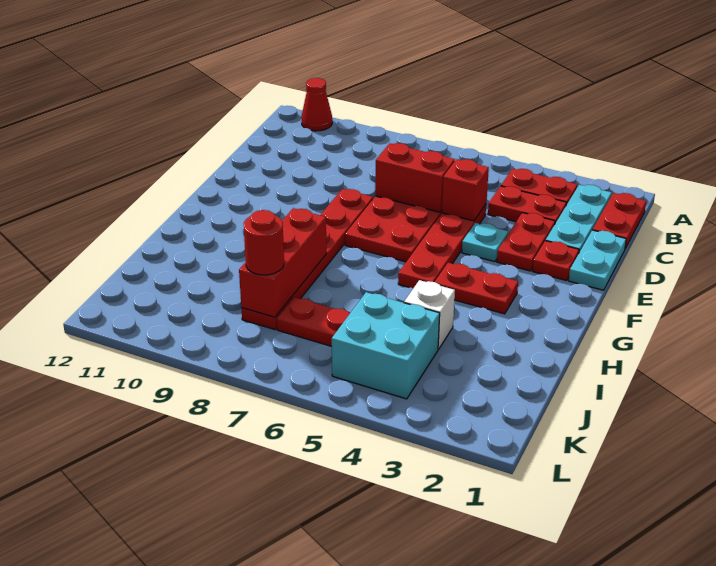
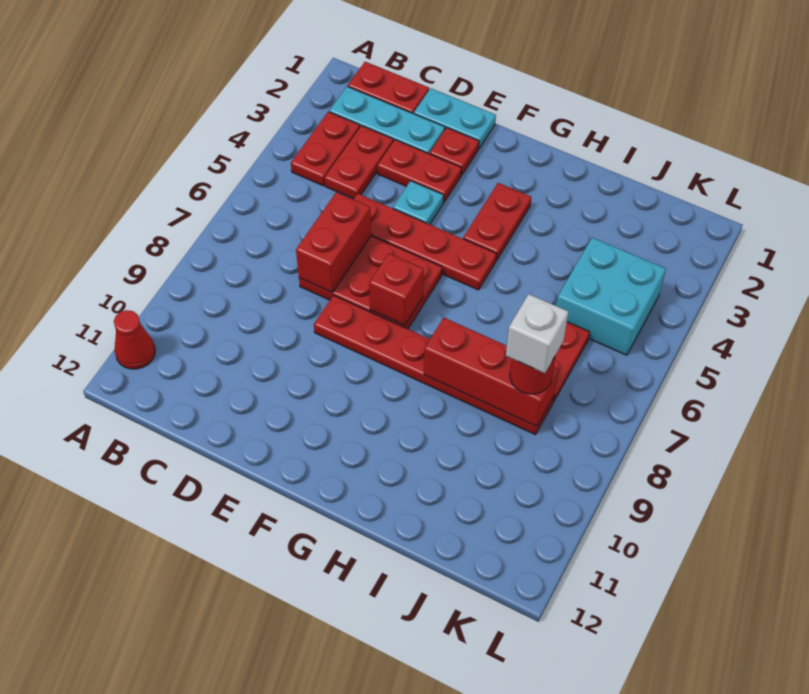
red brick D5 level 2 -> red brick F7 level 2
white brick I4 level 1 -> white brick J8 level 4

